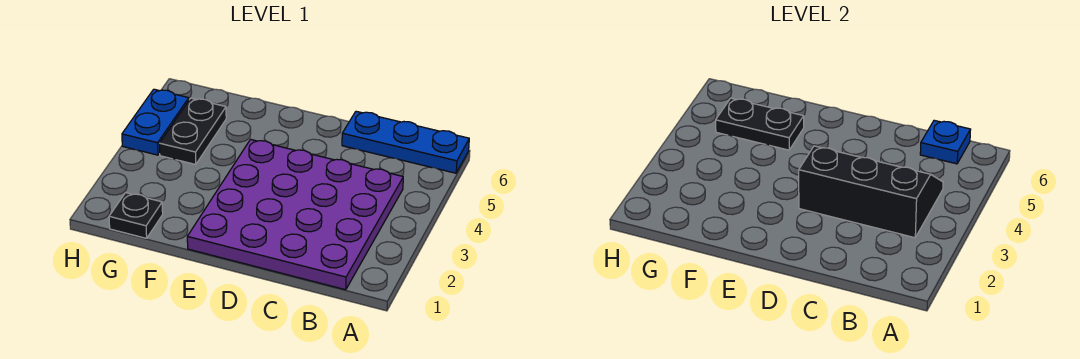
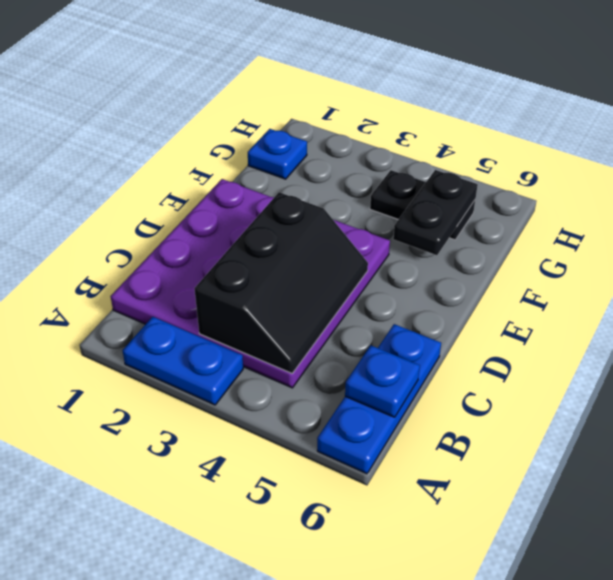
black plate G1 level 1 -> blue plate G1 level 1
blue plate H4:H5 level 1 -> blue plate A2:A3 level 1

